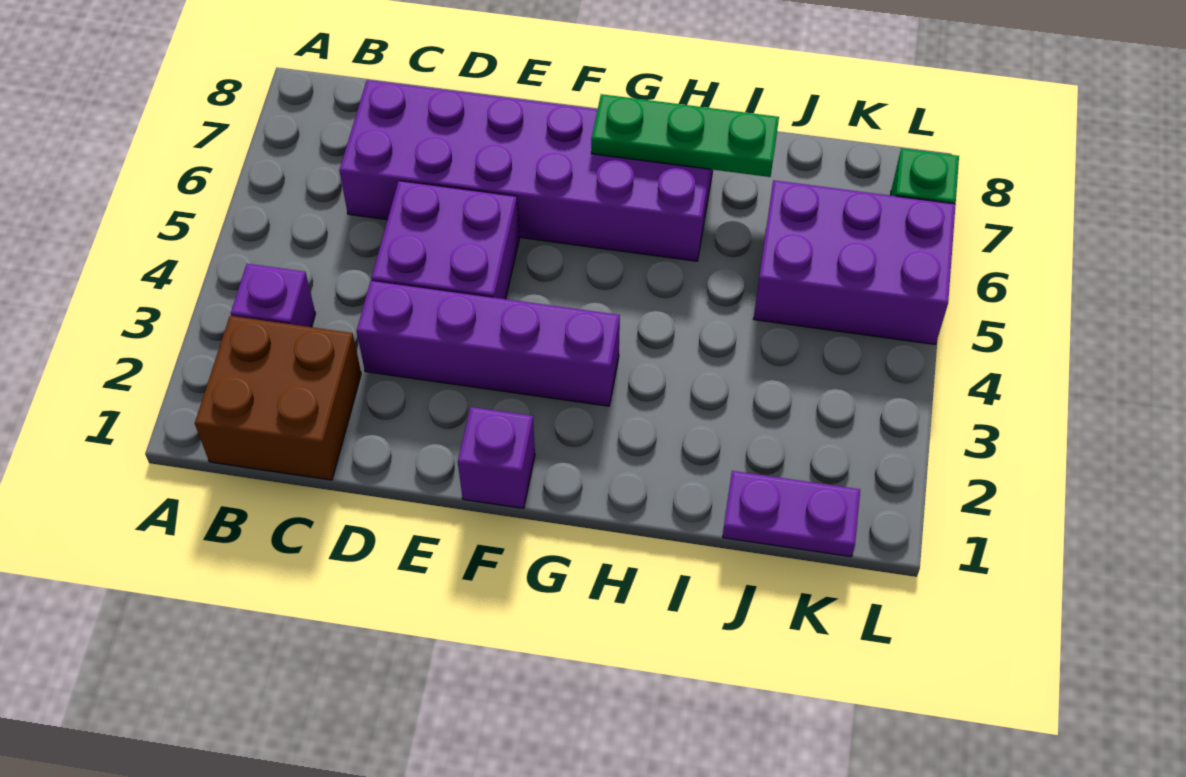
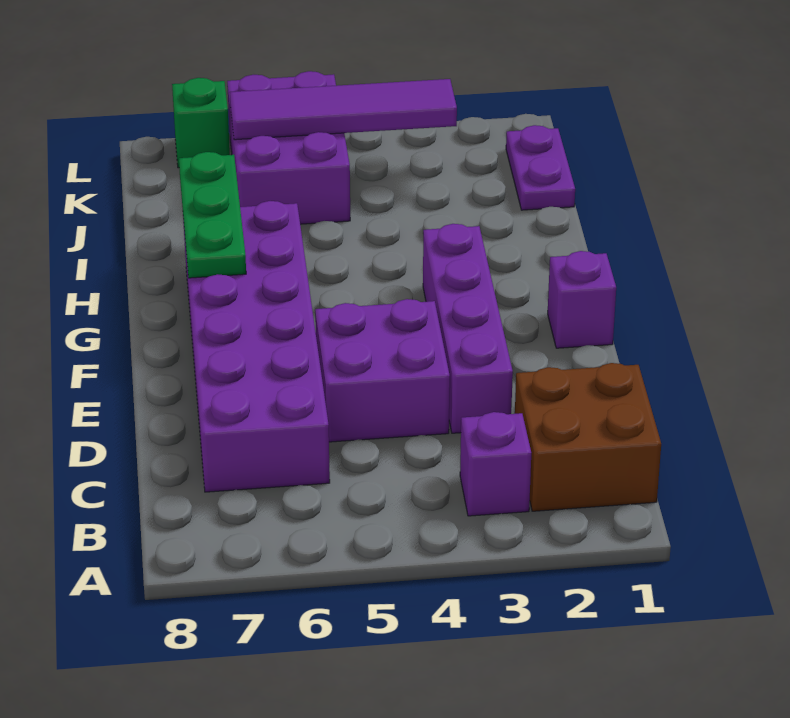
none -> purple tile K3:K6 level 2

